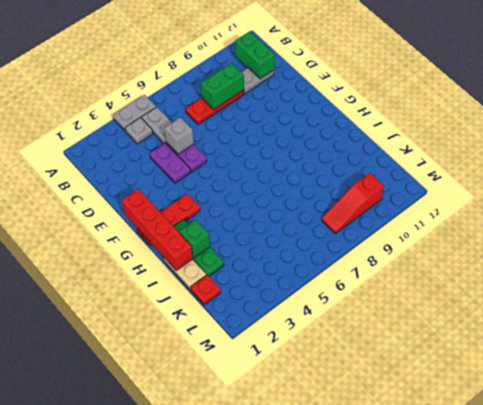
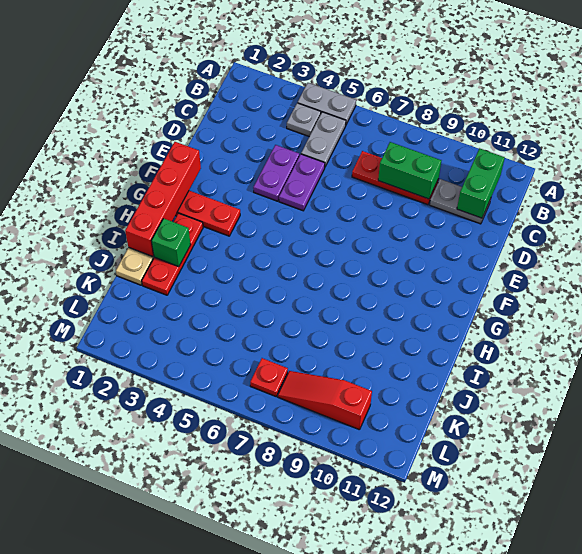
grey brick D5 level 2 -> none
green plate H2:J2 level 1 -> red plate H2:J2 level 1
red plate K1 level 1 -> red plate L7 level 1

